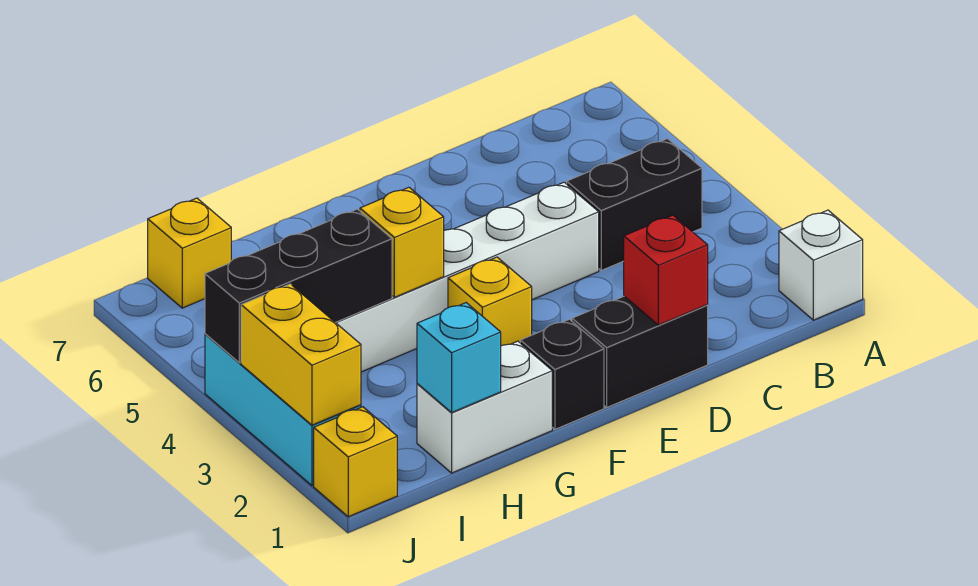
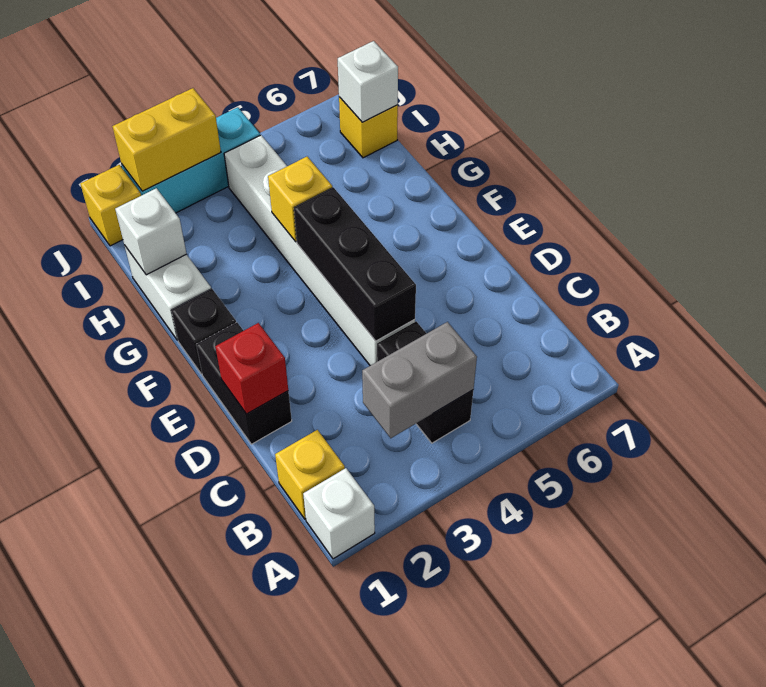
none -> grey brick B3:B4 level 2
yellow brick F3 level 1 -> yellow brick B1 level 1
cyan brick H1 level 2 -> white brick H1 level 2
black brick H4:J4 level 2 -> black brick D4:F4 level 2
none -> white brick I7 level 2

